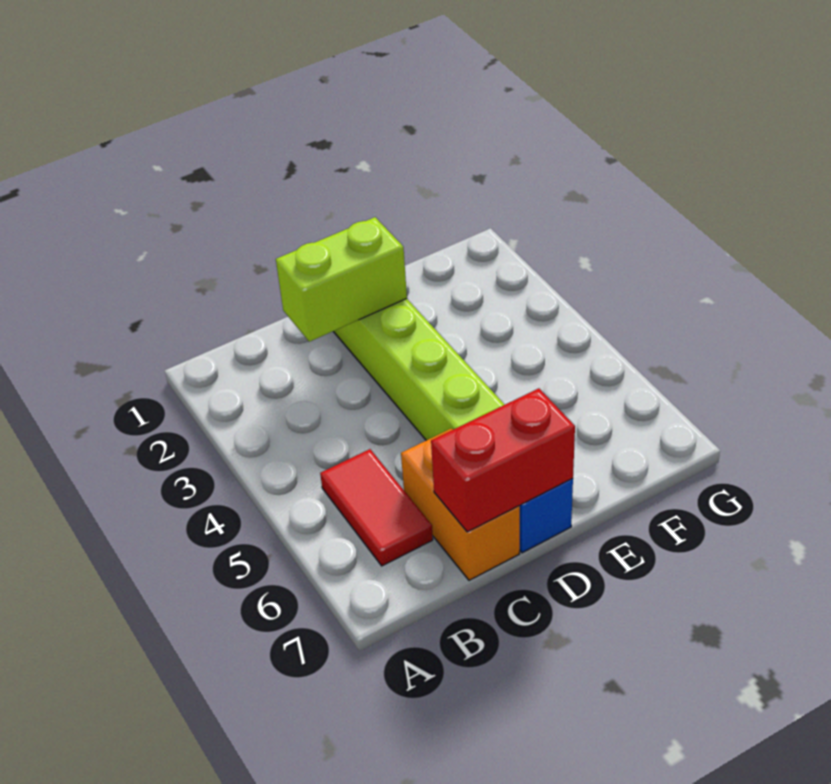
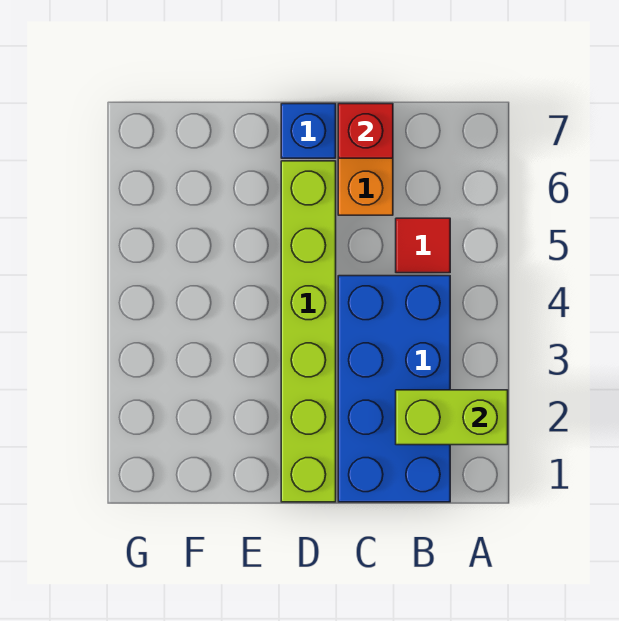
none -> blue brick B1:C4 level 1
red tile B5:B6 level 1 -> red tile B5 level 1
lime brick C2:D2 level 2 -> lime brick A2:B2 level 2
red brick C7:D7 level 2 -> red brick C7 level 2

